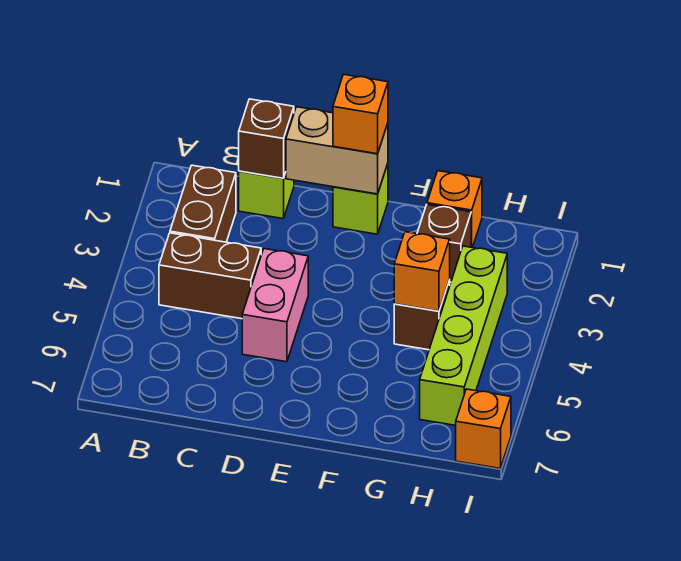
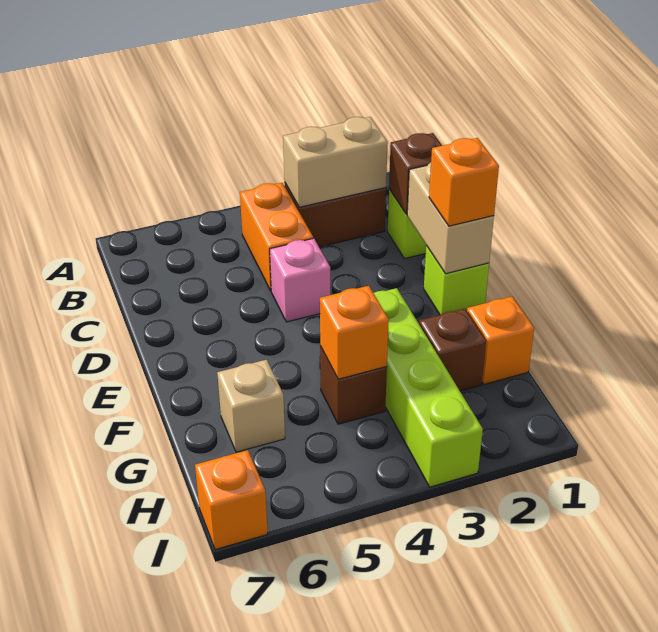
none -> tan brick B2:B3 level 2
brown brick B4:C4 level 1 -> orange brick B4:C4 level 1
pink brick D4:D5 level 1 -> pink brick D4 level 1
none -> tan brick G6 level 1
lime brick H3:H6 level 1 -> lime brick F3:I3 level 1

